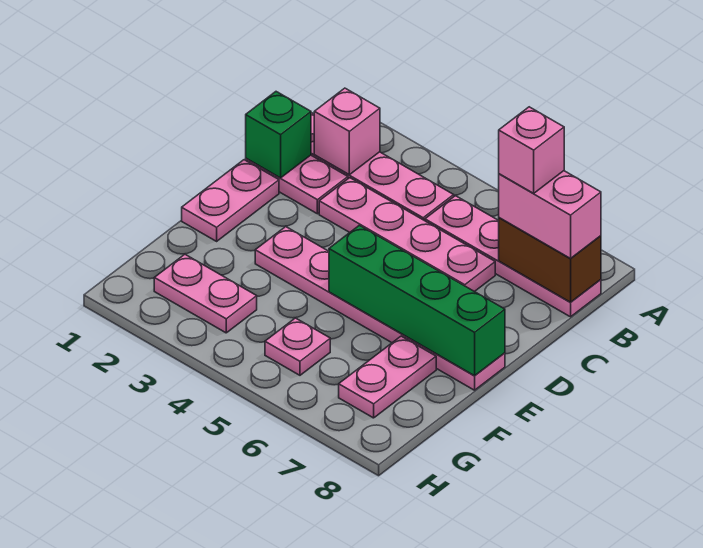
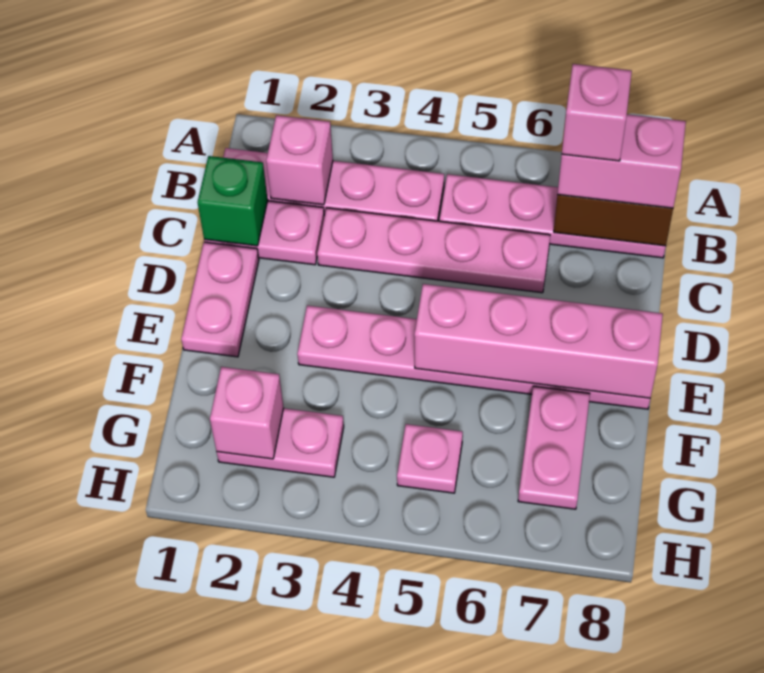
green brick E5:E8 level 2 -> pink brick E5:E8 level 2
none -> pink brick G2 level 2

